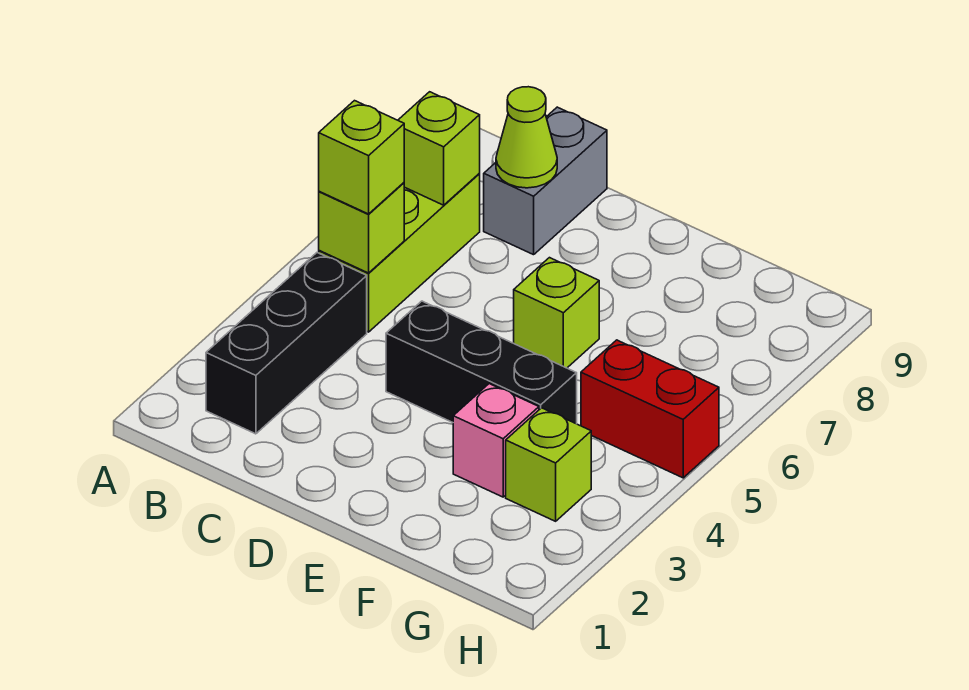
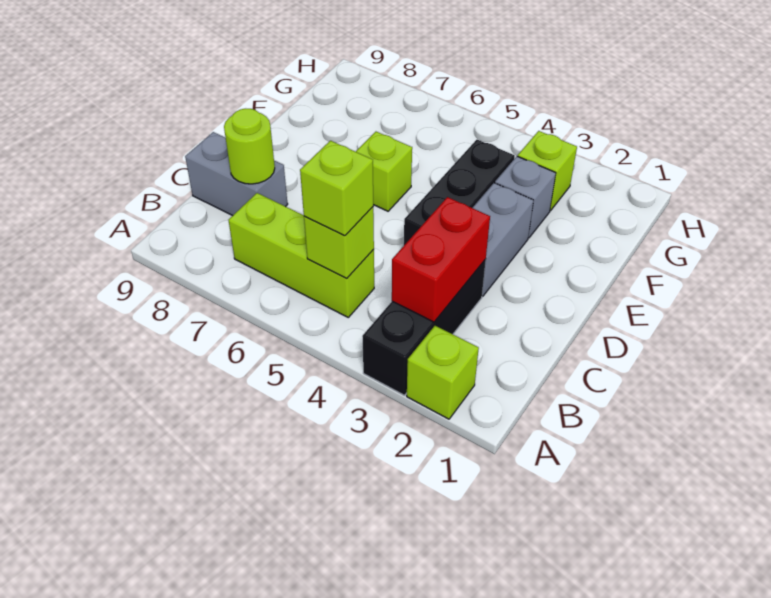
black brick B2:B4 level 1 -> black brick A3:C3 level 1
lime brick B7 level 2 -> lime brick A2 level 1
lime cone C8 level 2 -> lime round brick C8 level 2
none -> grey brick D3:E3 level 1
pink brick F3 level 1 -> grey brick F3 level 1
red brick G5:H5 level 1 -> red brick B3:C3 level 2

